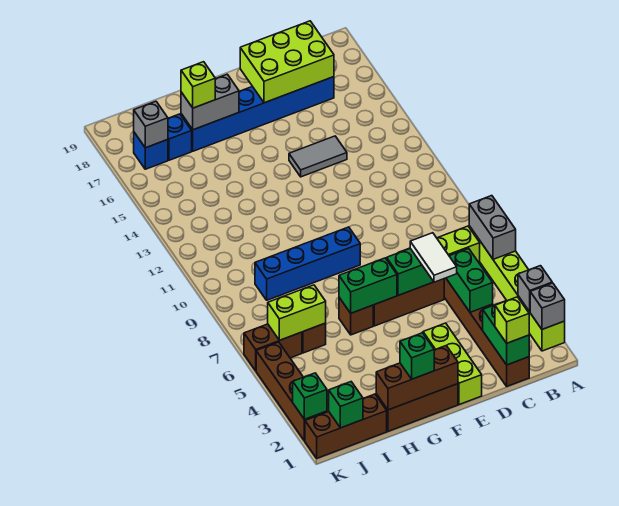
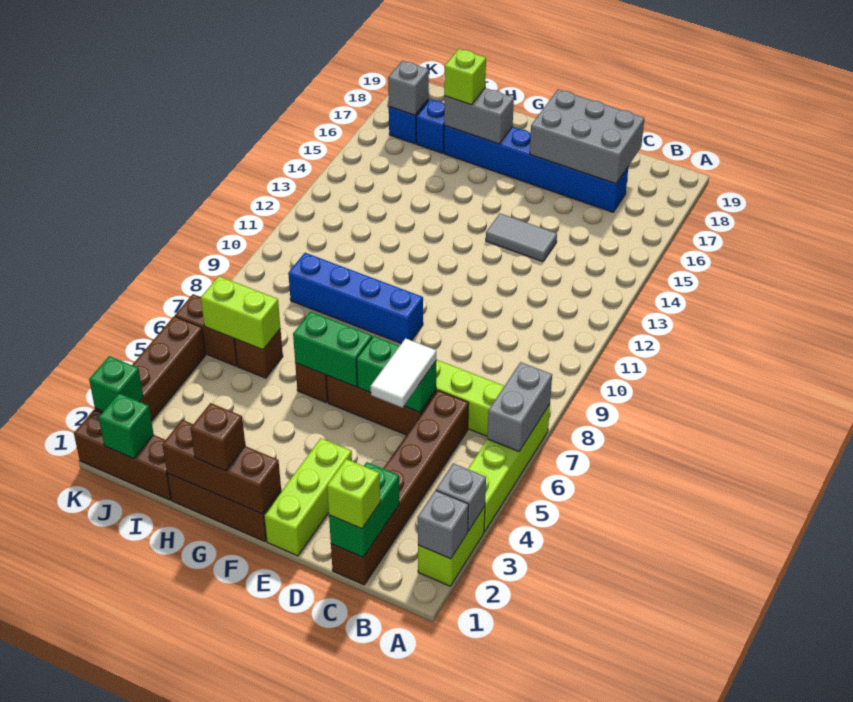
green brick C4:C5 level 2 -> none
lime brick C17:E18 level 2 -> grey brick C17:E18 level 2
green brick G1 level 3 -> brown brick G1 level 3

